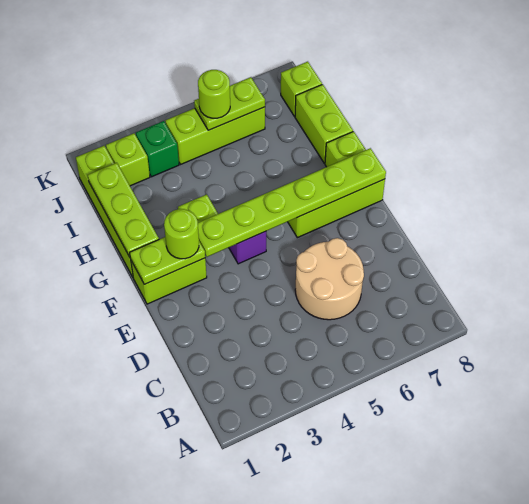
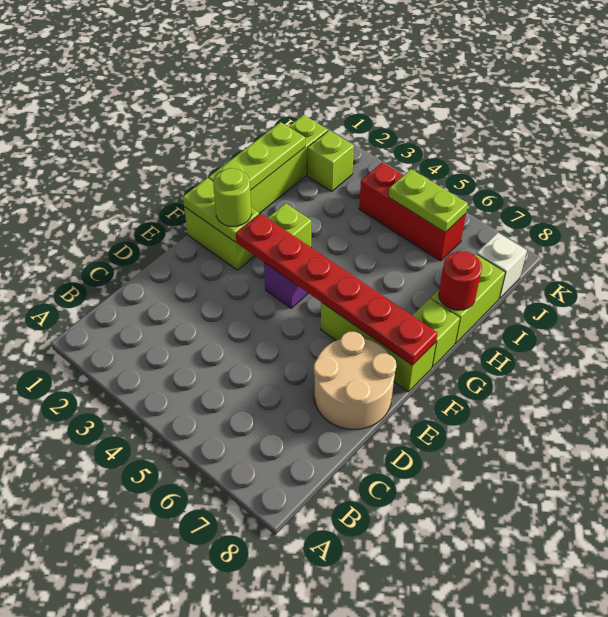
tan round brick C5:D6 level 1 -> tan round brick D7:E8 level 1
lime plate F3:F8 level 2 -> red plate F3:F8 level 2
none -> red round brick H8 level 2
green brick J3 level 1 -> none
lime brick J4:J6 level 1 -> red brick J4:J6 level 1
lime round brick J5 level 3 -> none
lime brick J8 level 1 -> white brick J8 level 1

